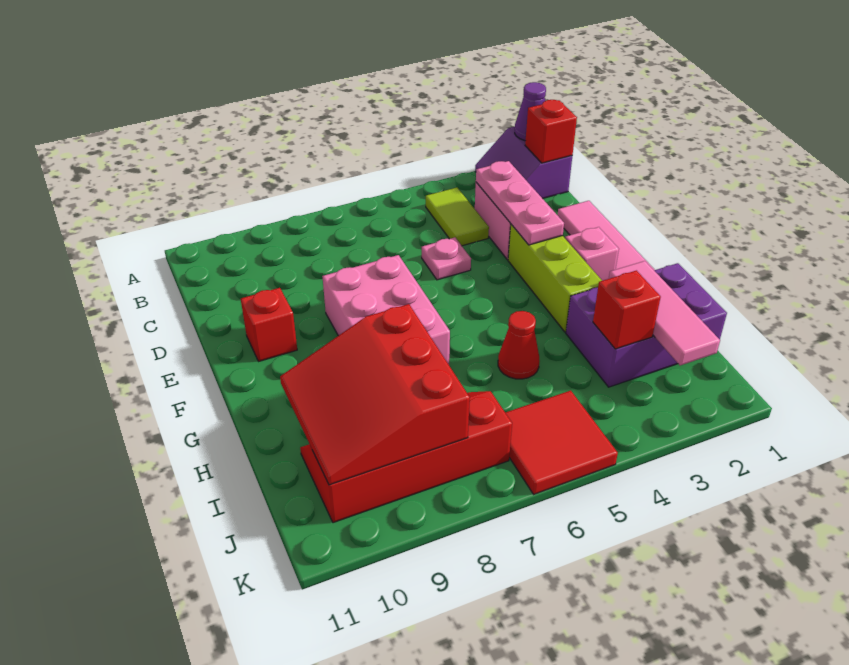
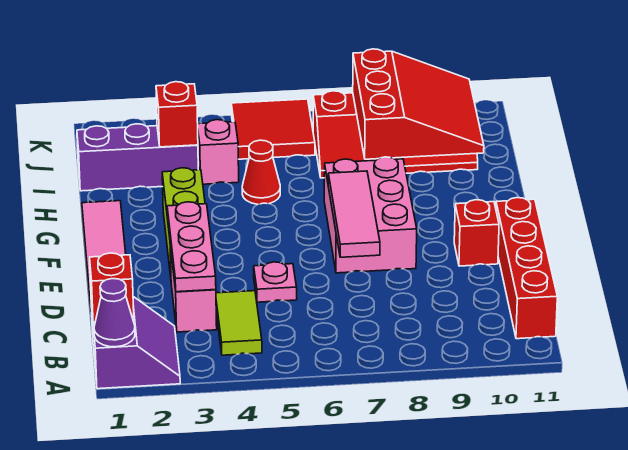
none -> red brick B11:E11 level 1
pink brick F2 level 1 -> pink brick I4 level 1
purple brick H1:I3 level 1 -> purple brick I1:I3 level 1
pink tile H2:J2 level 2 -> pink tile D7:F7 level 2

